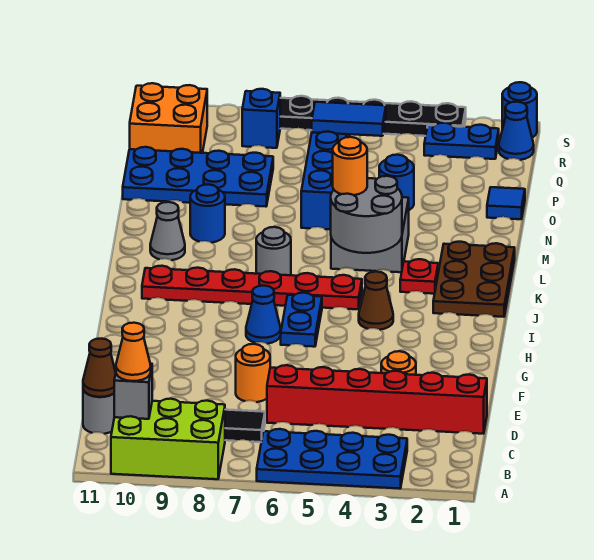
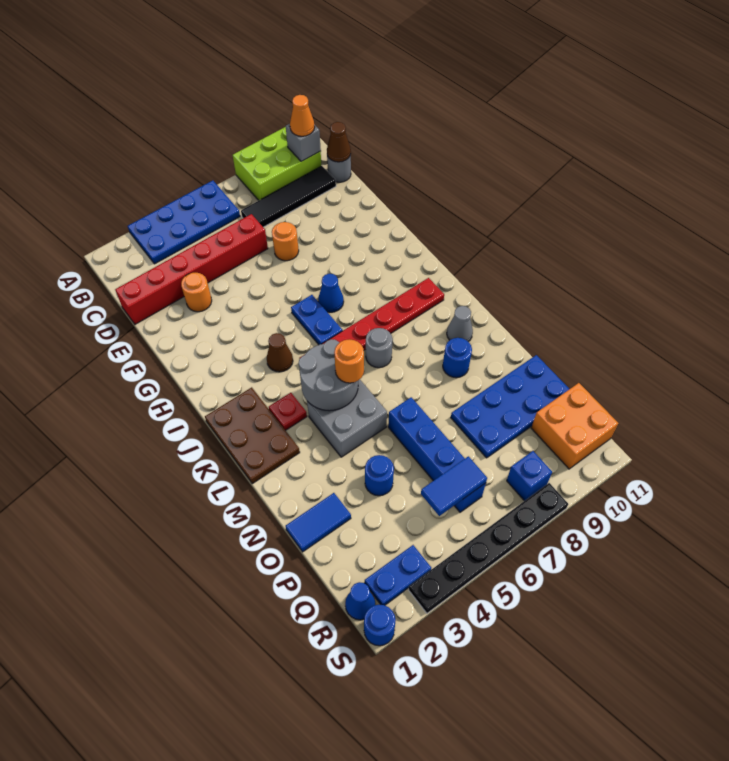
blue tile O1 level 1 -> blue tile O1:O2 level 1

